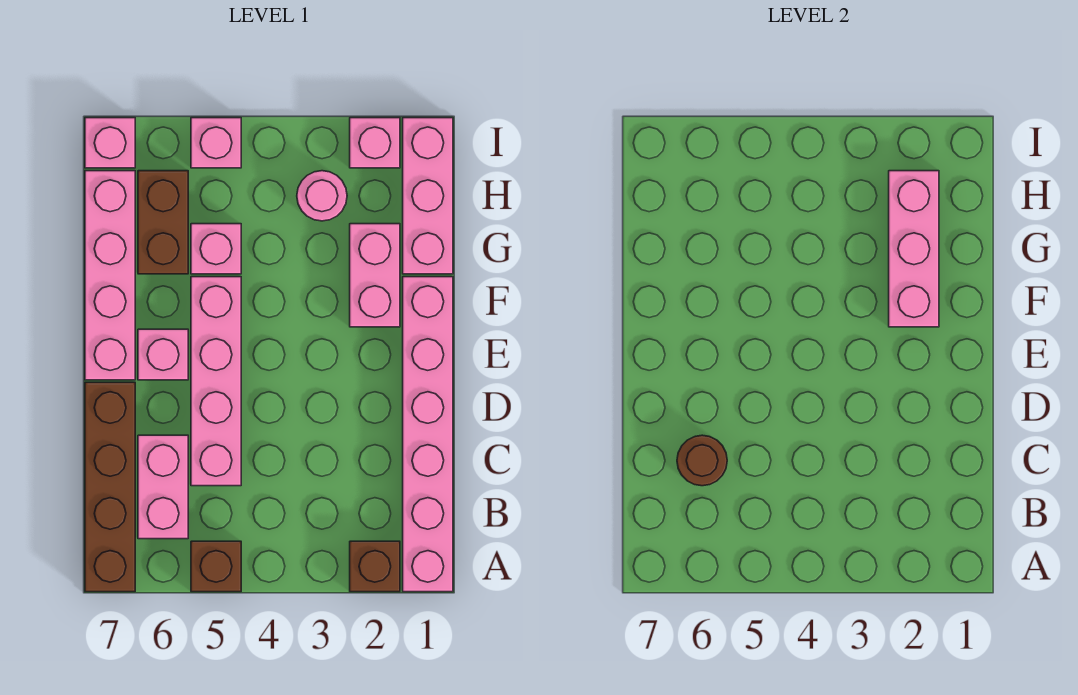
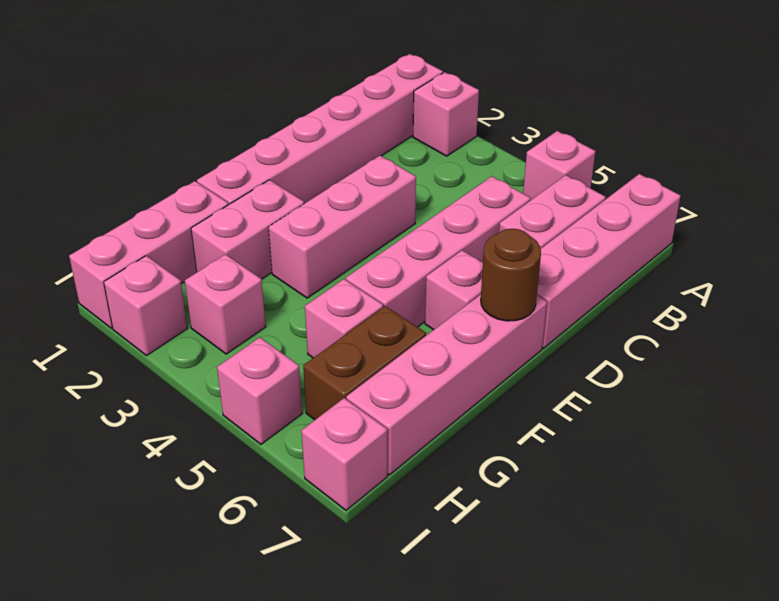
brown brick A2 level 1 -> pink brick A2 level 1
brown brick A5 level 1 -> pink brick A5 level 1
brown brick A7:D7 level 1 -> pink brick A7:D7 level 1
brown round brick C6 level 2 -> brown round brick E7 level 2
pink brick F2:H2 level 2 -> pink brick D3:F3 level 1
pink round brick H3 level 1 -> pink brick H3 level 1

